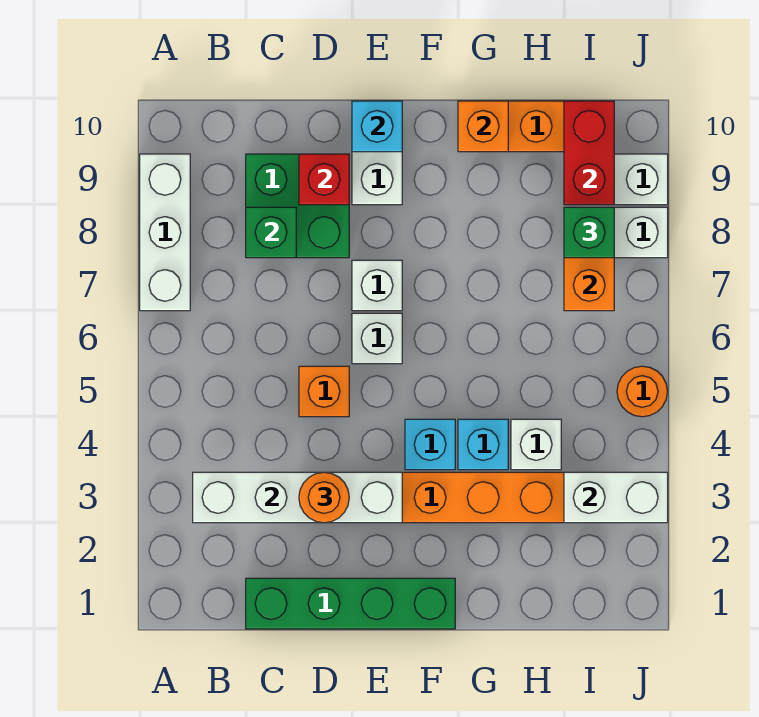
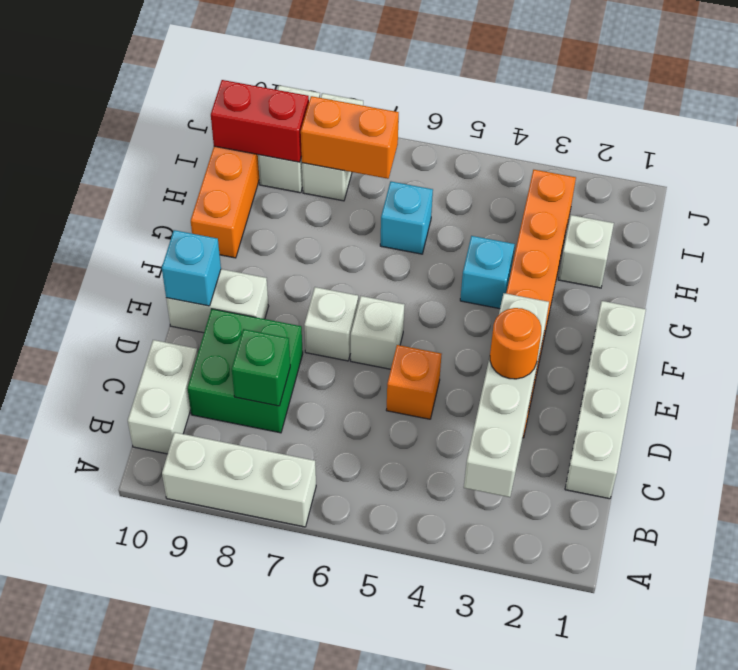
green brick C1:F1 level 1 -> white brick C1:F1 level 1
red brick D9 level 2 -> none
cyan brick F4 level 1 -> cyan brick H6 level 1
orange brick G10 level 2 -> none
white brick H4 level 1 -> white brick H2 level 1
white brick I3:J3 level 2 -> white brick B10:C10 level 1
green brick I8 level 3 -> none
orange round brick J5 level 1 -> none

